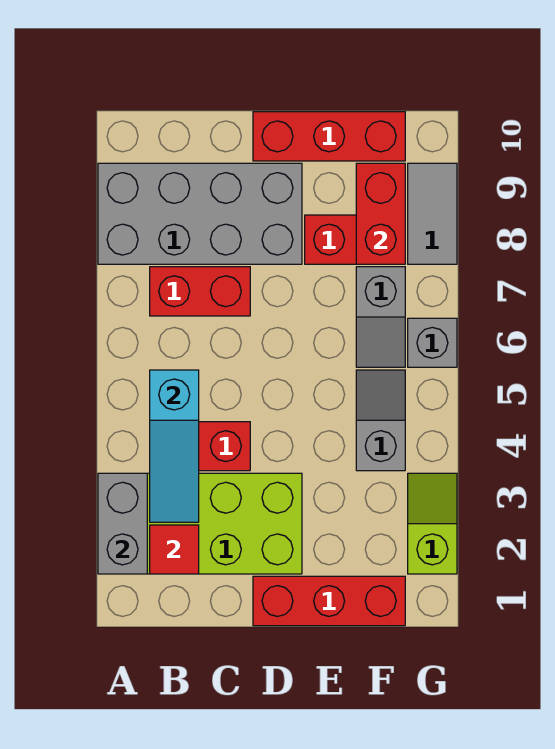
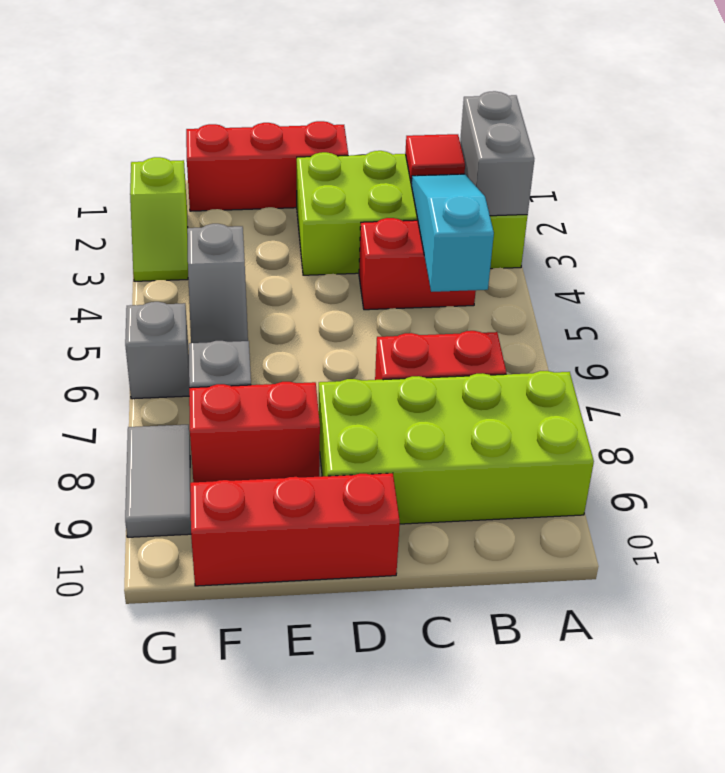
grey brick A8:D9 level 1 -> lime brick A8:D9 level 1
red brick F8:F9 level 2 -> none

